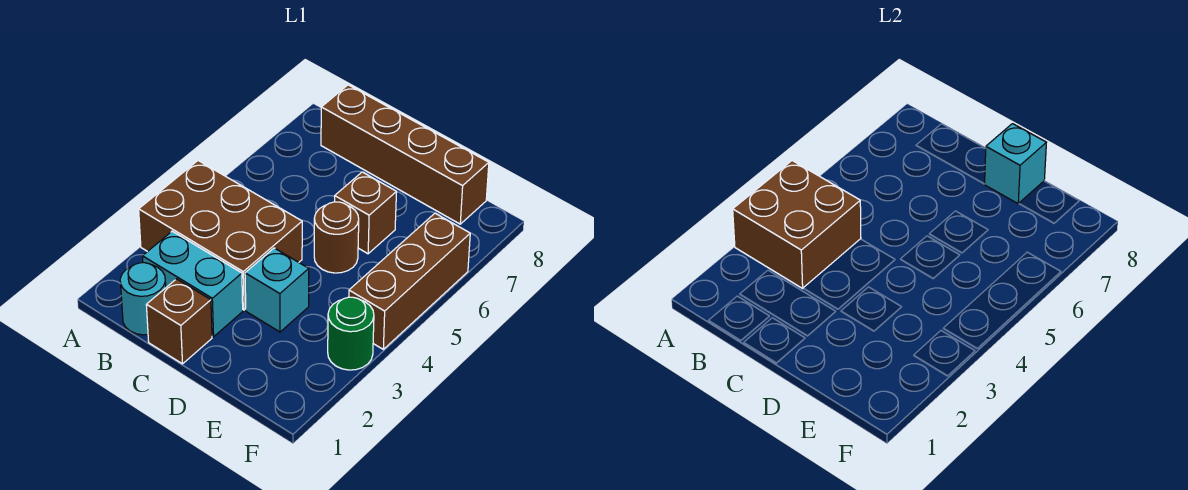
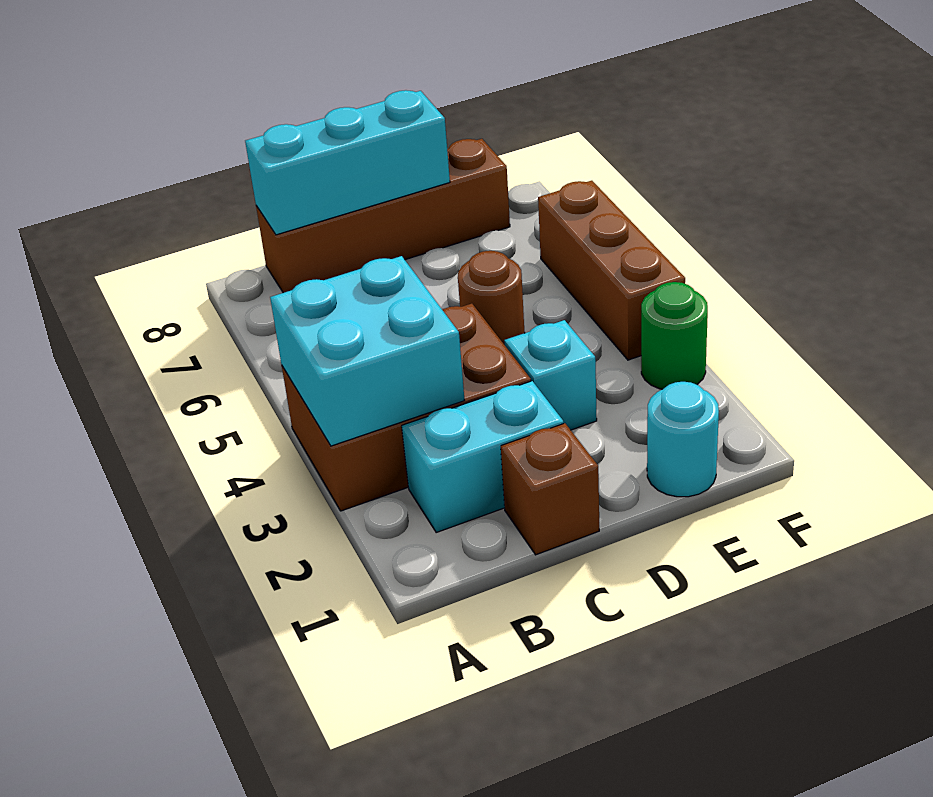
brown brick A3:B4 level 2 -> cyan brick A3:B4 level 2
cyan round brick B1 level 1 -> cyan round brick E1 level 1
brown brick D6 level 1 -> none
cyan brick D8 level 2 -> cyan brick B8:D8 level 2

